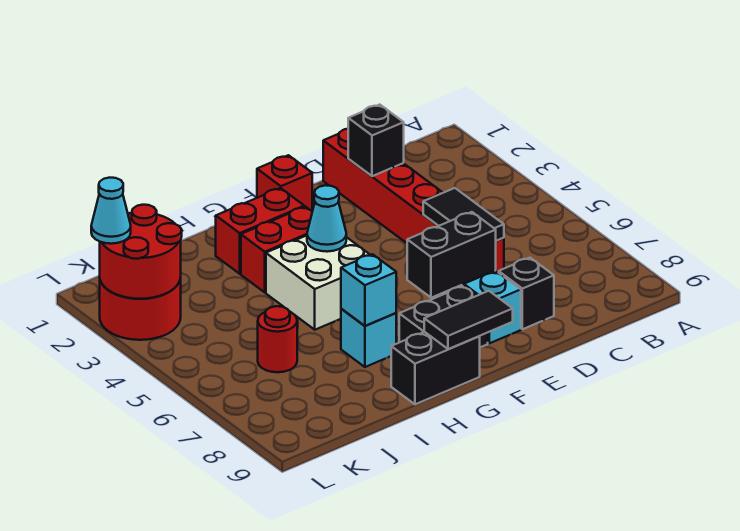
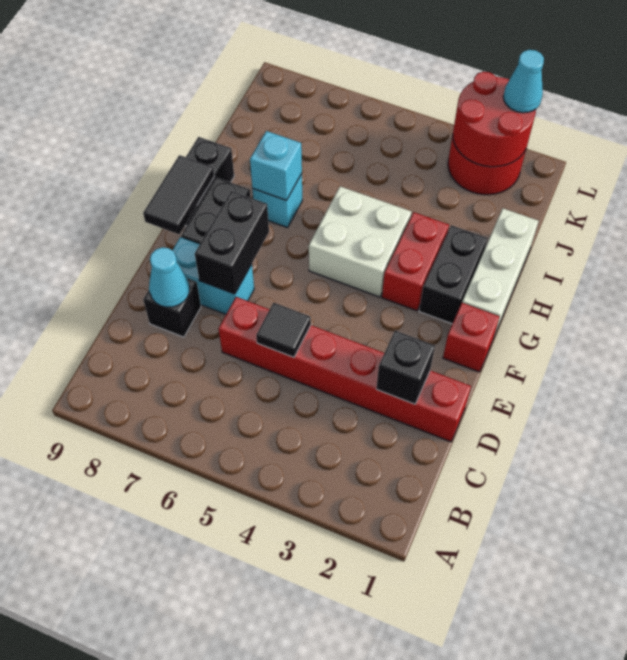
black tile D5:D6 level 2 -> black tile D5 level 2
none -> white brick G1:I1 level 1
red brick G2:H2 level 1 -> black brick G2:H2 level 1
cyan cone G4 level 2 -> cyan cone D8 level 2
red round brick J6 level 1 -> none

